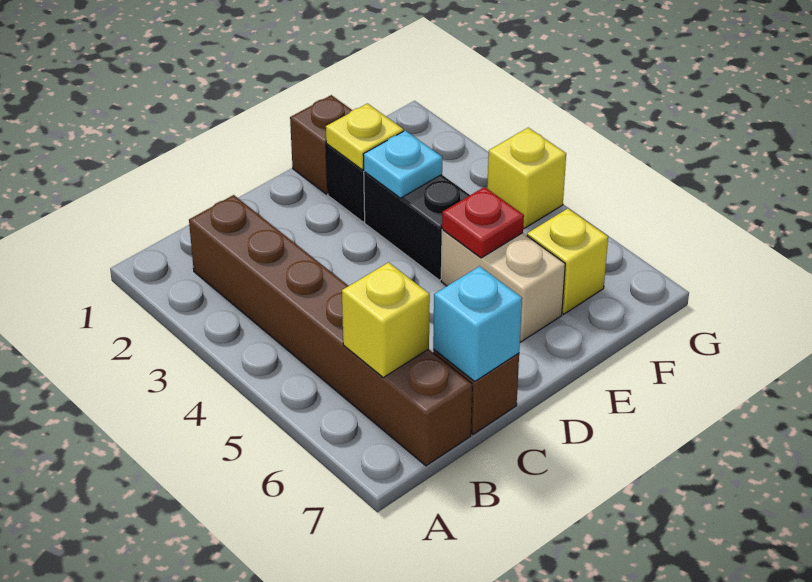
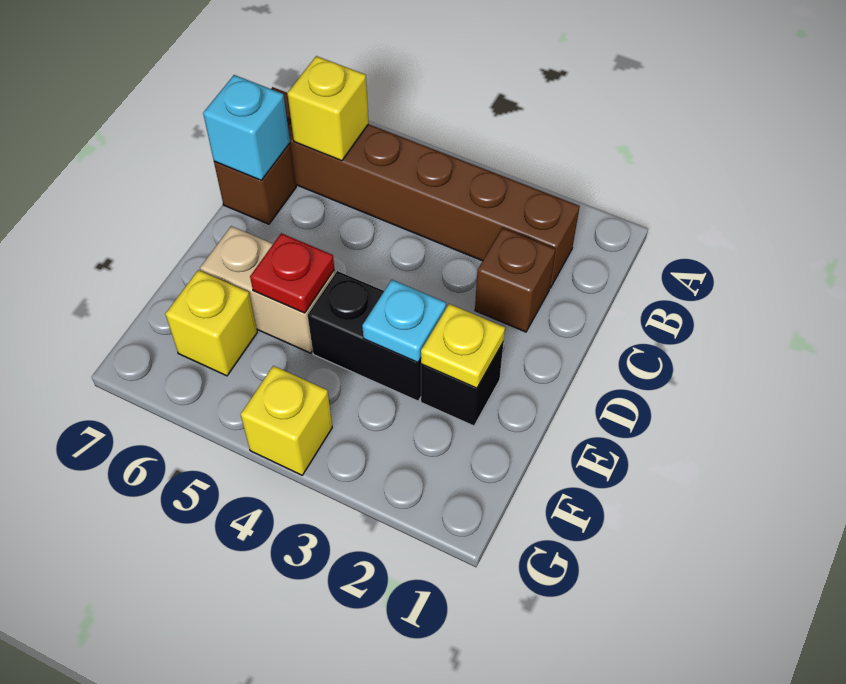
brown brick E1 level 1 -> brown brick C2 level 1

